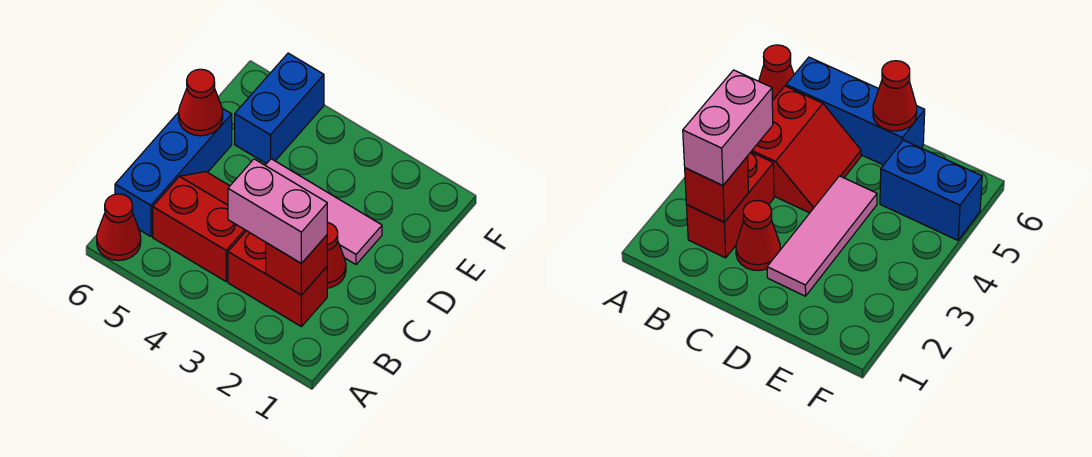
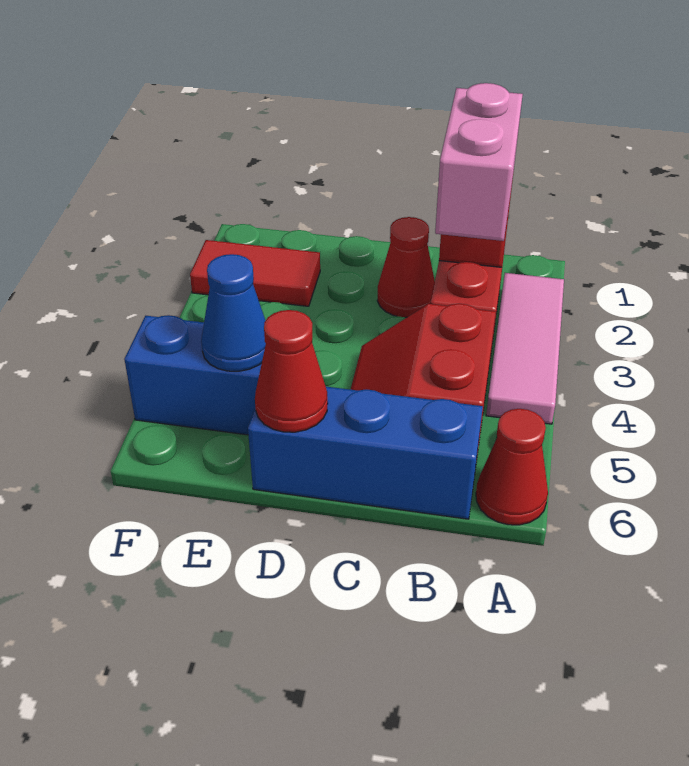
pink tile D2:D4 level 1 -> pink tile A2:A4 level 1
none -> red tile E2:F2 level 1
none -> blue cone E5 level 2

